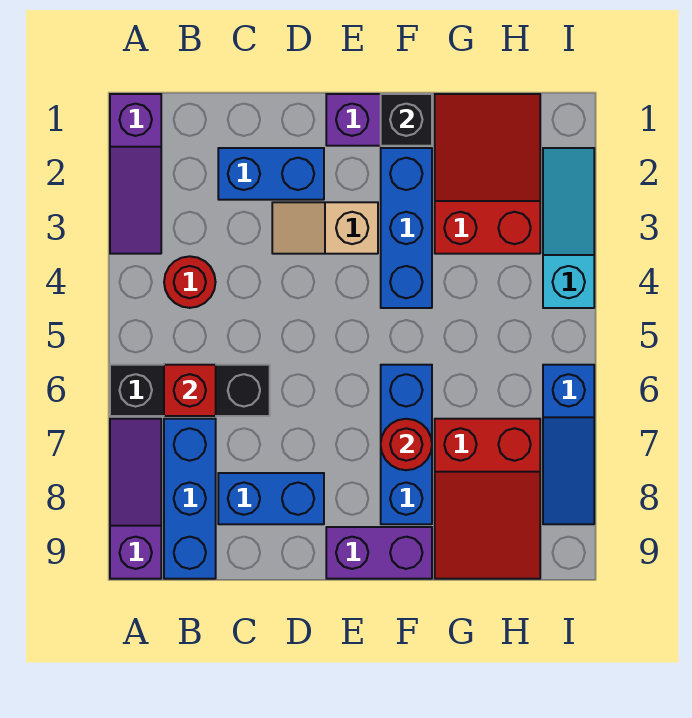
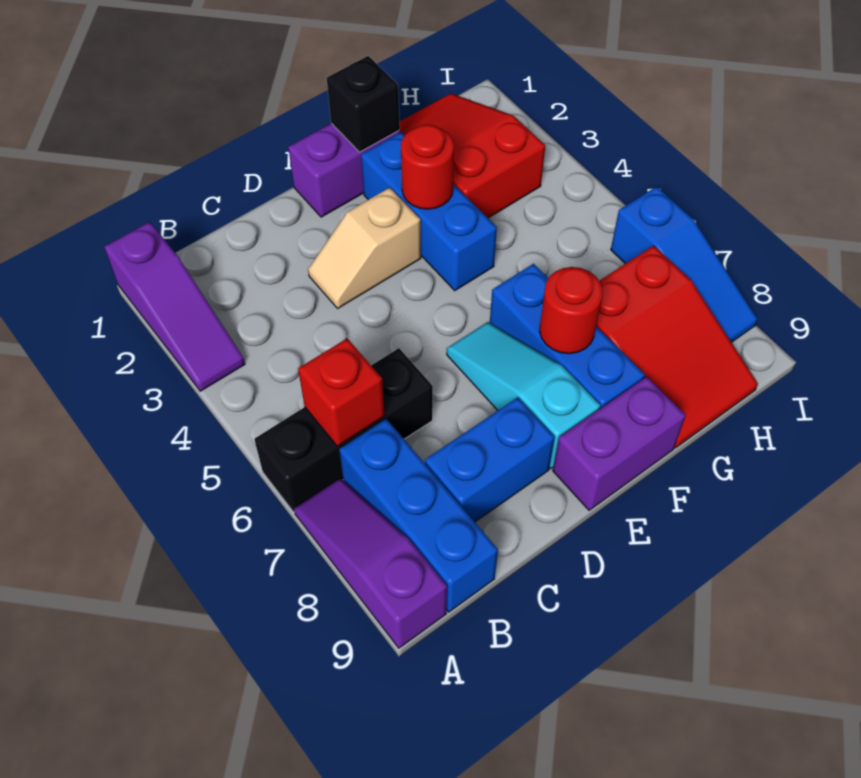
red round brick B4 level 1 -> red round brick F3 level 2
blue brick C2:D2 level 1 -> none
cyan slope I2:I4 level 1 top 4 -> cyan slope E6:E8 level 1 top 8

